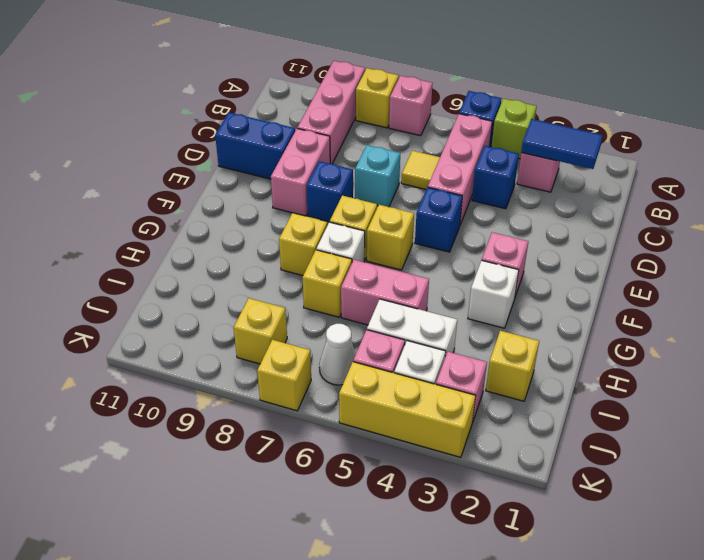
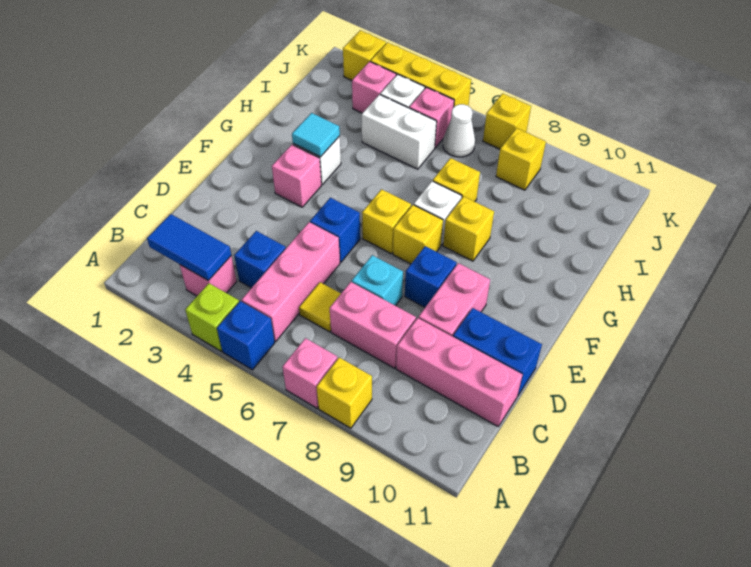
pink brick A9:C9 level 1 -> pink brick C9:C11 level 1
none -> cyan tile G3 level 2
pink brick H5:H6 level 1 -> pink brick C7:C8 level 1
yellow brick I2 level 1 -> yellow brick K2 level 1

